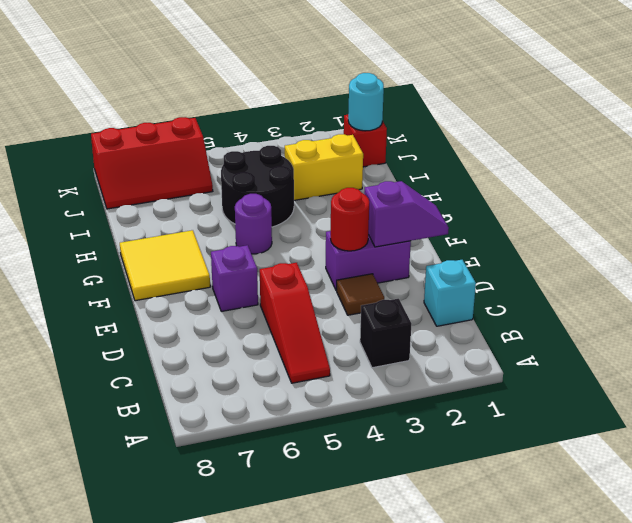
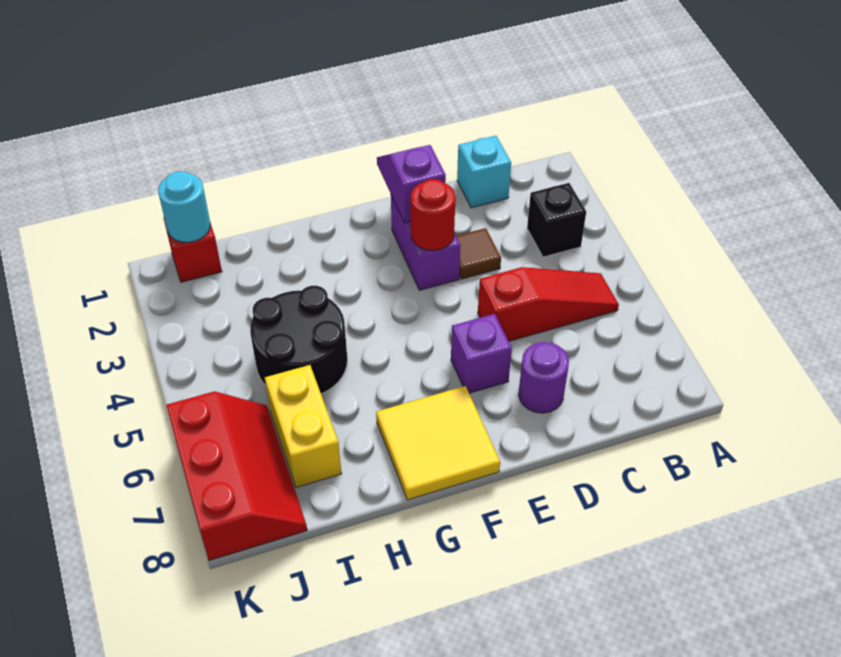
purple round brick G5 level 1 -> purple round brick D7 level 1
yellow brick I2:I3 level 1 -> yellow brick I6:I7 level 1

